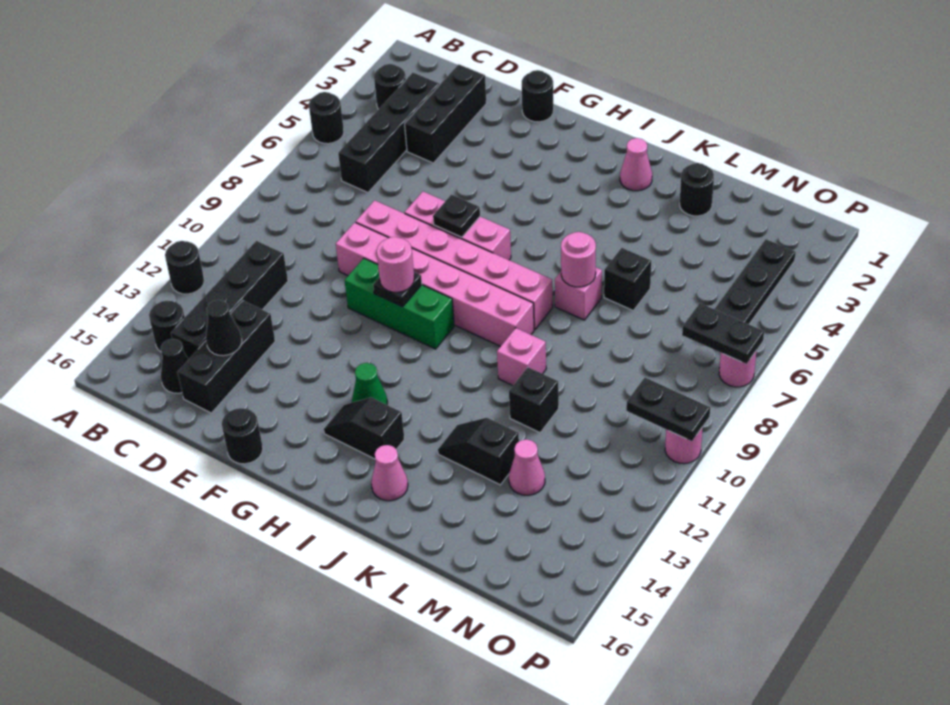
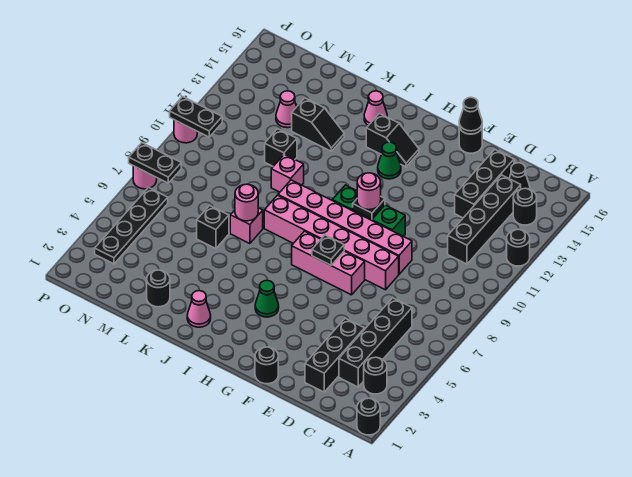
black round brick A5 level 1 -> black round brick A1 level 1
black cone D14 level 2 -> black cone F16 level 2
none -> green cone H4 level 1

